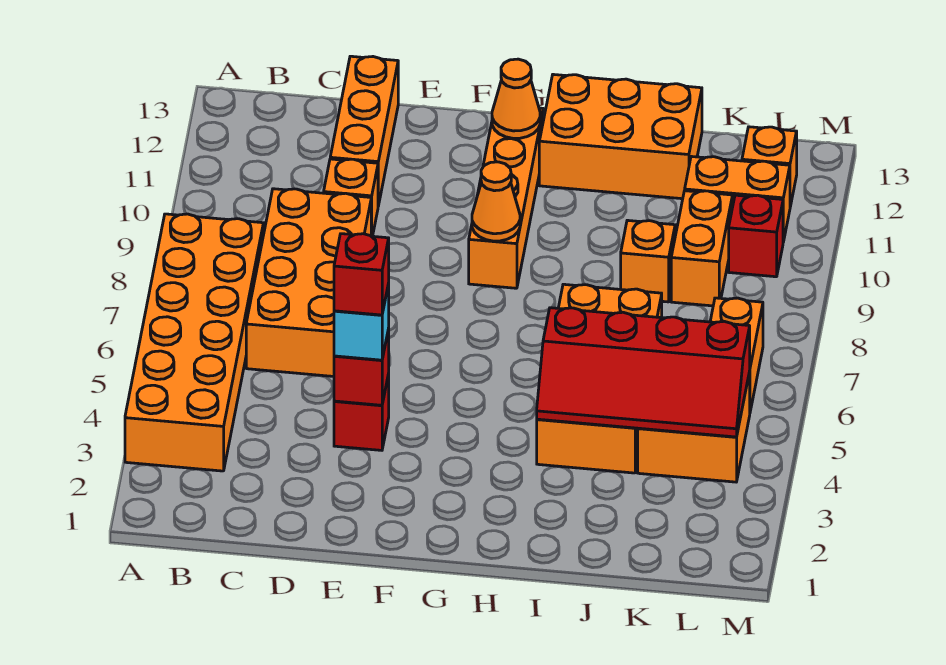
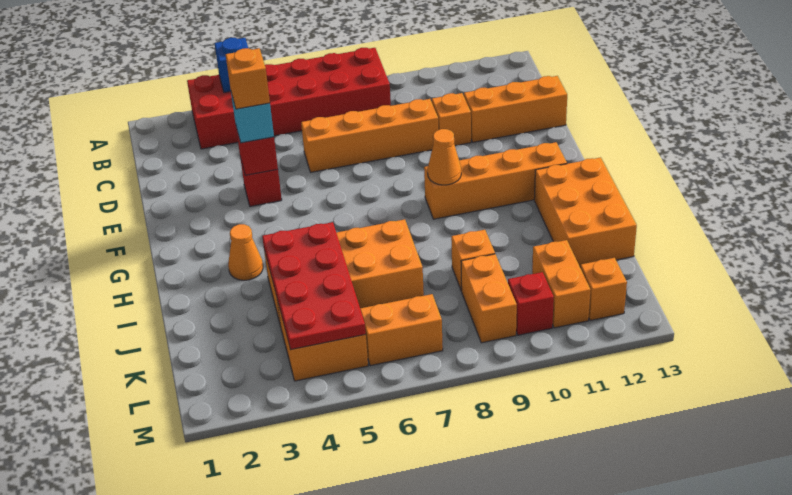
orange brick A3:B8 level 1 -> red brick A3:B8 level 1
none -> blue brick A4 level 2
orange brick C6:D9 level 1 -> orange brick D6:D9 level 1
red brick E4 level 4 -> orange brick E4 level 4
orange cone G12 level 2 -> orange cone H3 level 1
red slope I4:L5 level 2 top 5 -> red plate I4:L5 level 2
orange brick K9:K10 level 1 -> orange brick K9:L9 level 1

